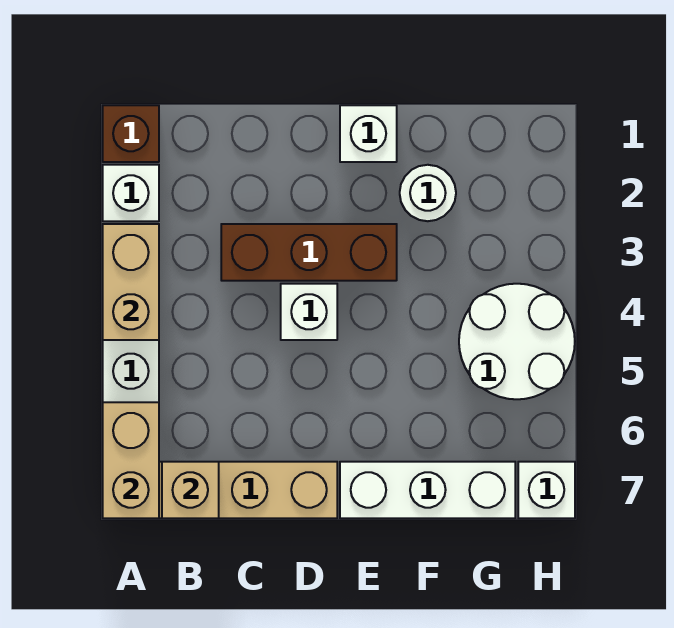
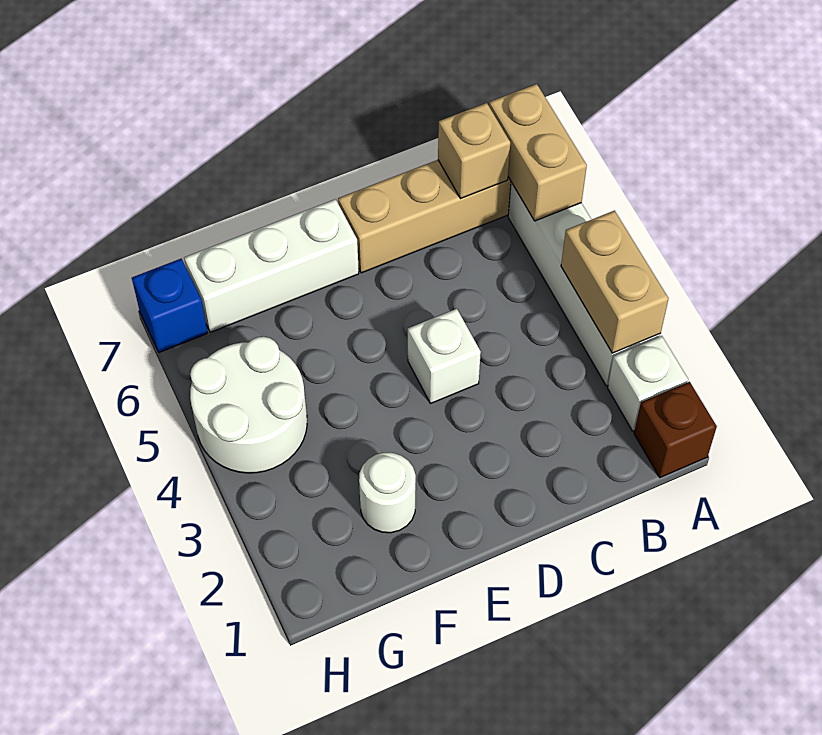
brown brick C3:E3 level 1 -> none
white brick E1 level 1 -> none
white brick H7 level 1 -> blue brick H7 level 1

